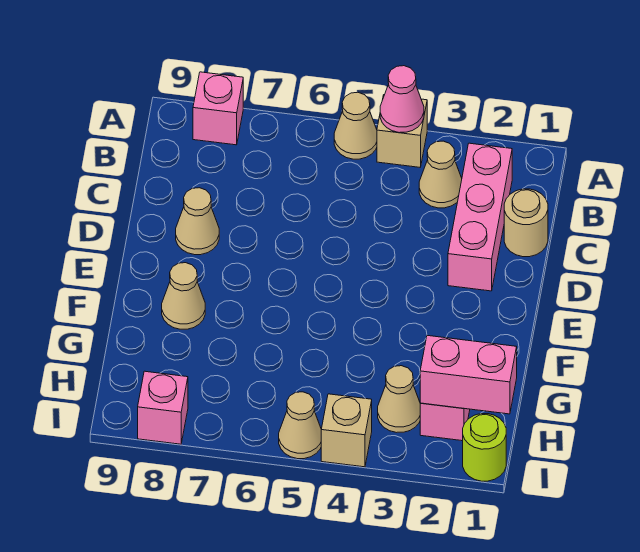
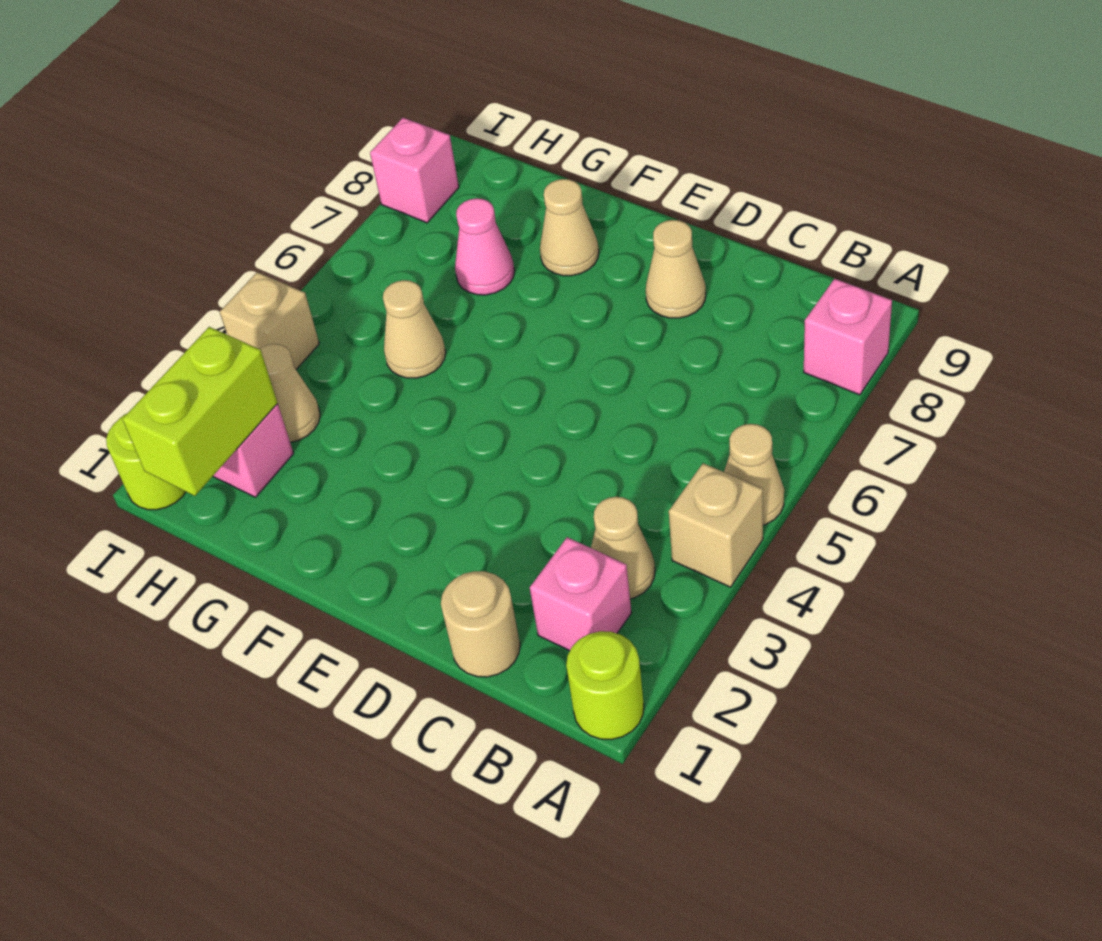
none -> lime round brick A1 level 1
pink cone A4 level 2 -> pink cone G7 level 1
pink brick B2:D2 level 1 -> pink brick B2 level 1
pink brick H1:H2 level 2 -> lime brick H1:H2 level 2
tan cone I5 level 1 -> tan cone G5 level 1

